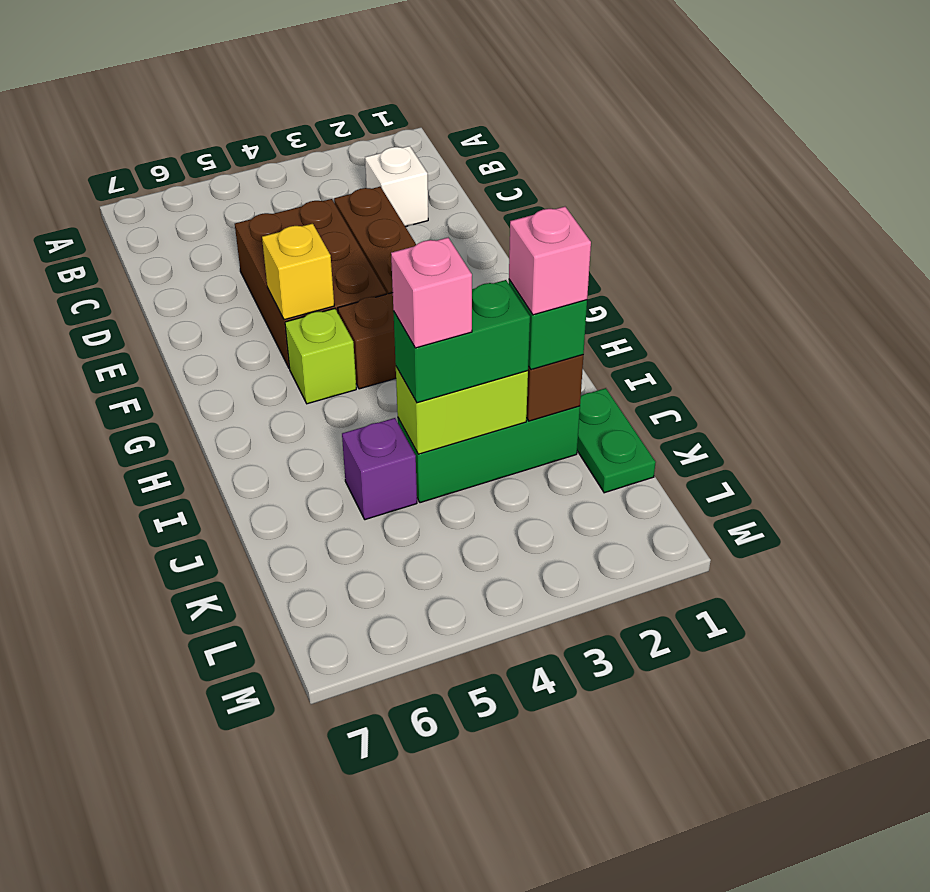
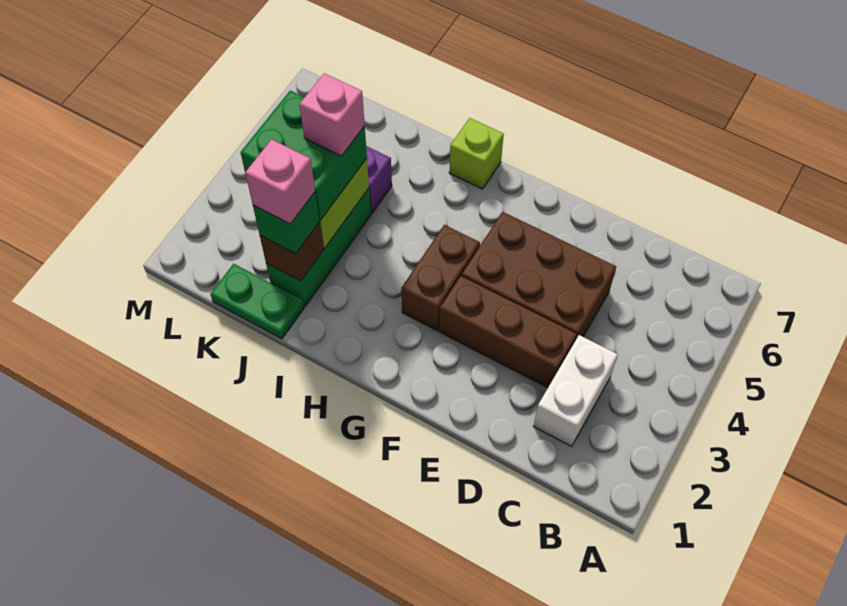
white brick C2 level 1 -> white brick C2:C3 level 1
yellow brick F5 level 2 -> none
lime brick G5 level 1 -> lime brick H7 level 1
green brick J3:J4 level 3 -> green brick J3:K4 level 3

